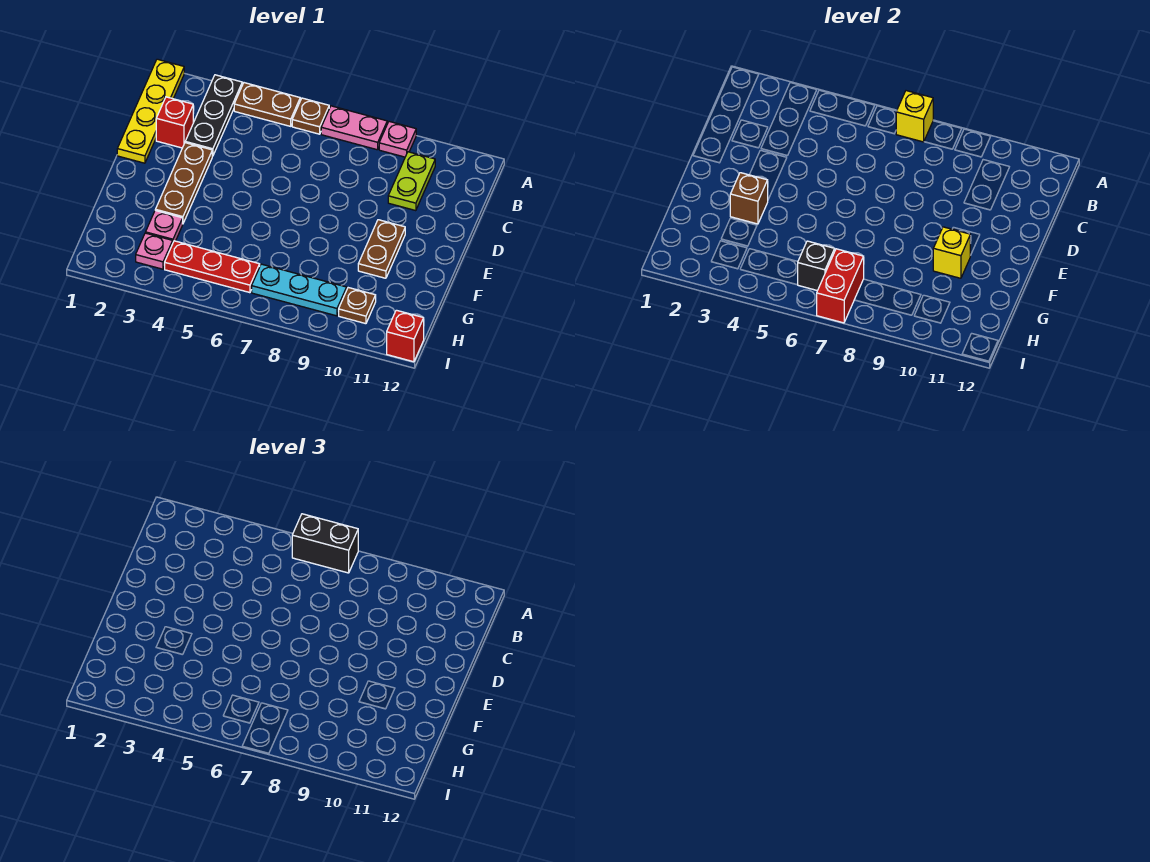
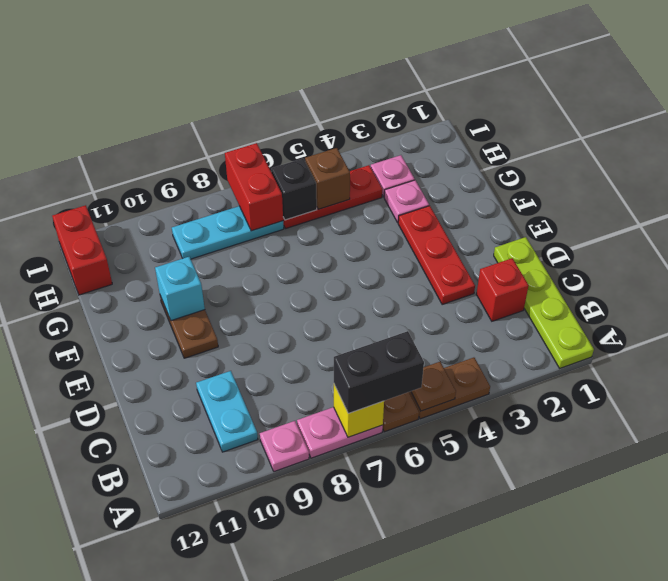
yellow plate A1:D1 level 1 -> lime plate A1:D1 level 1
black plate A3:C3 level 1 -> none
lime plate B10:C10 level 1 -> cyan plate B10:C10 level 1
brown plate D3:F3 level 1 -> red plate D3:F3 level 1
brown brick F3 level 2 -> brown brick H5 level 2
yellow brick F10 level 2 -> cyan brick F10 level 2
brown plate H10 level 1 -> brown plate A5 level 2
red brick I12 level 1 -> red brick H12:I12 level 1

